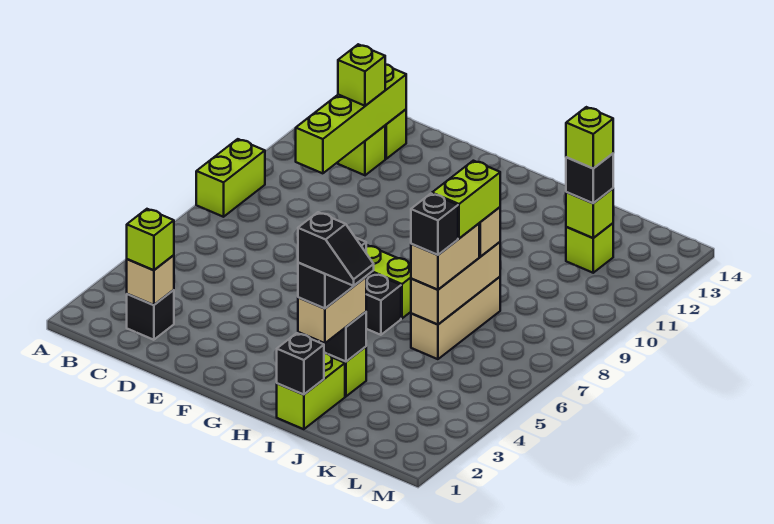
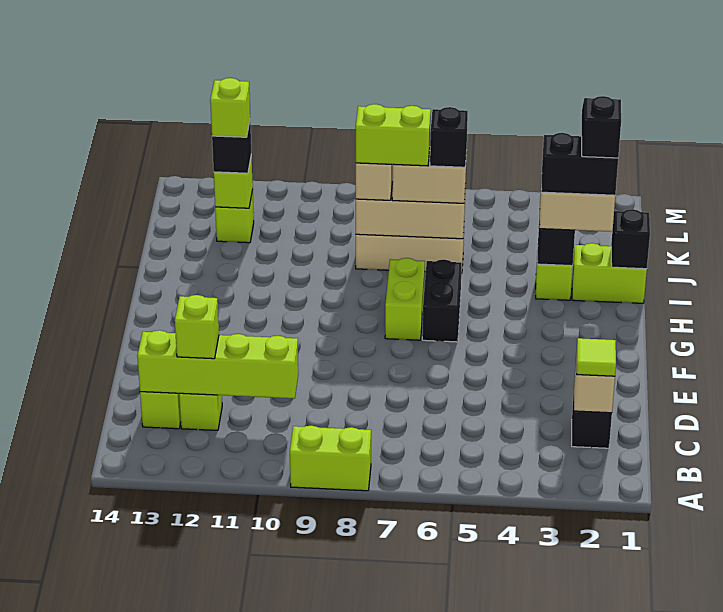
lime brick C2 level 3 -> lime tile C2 level 3

